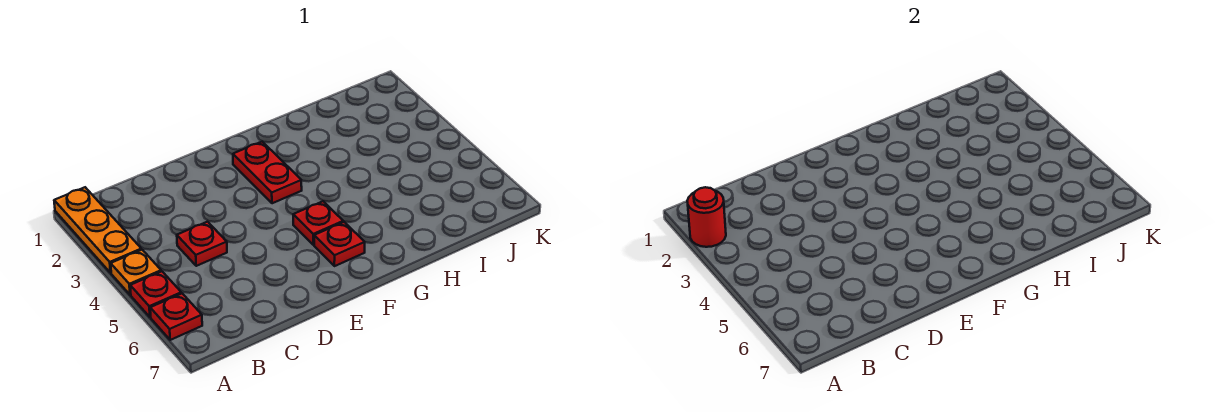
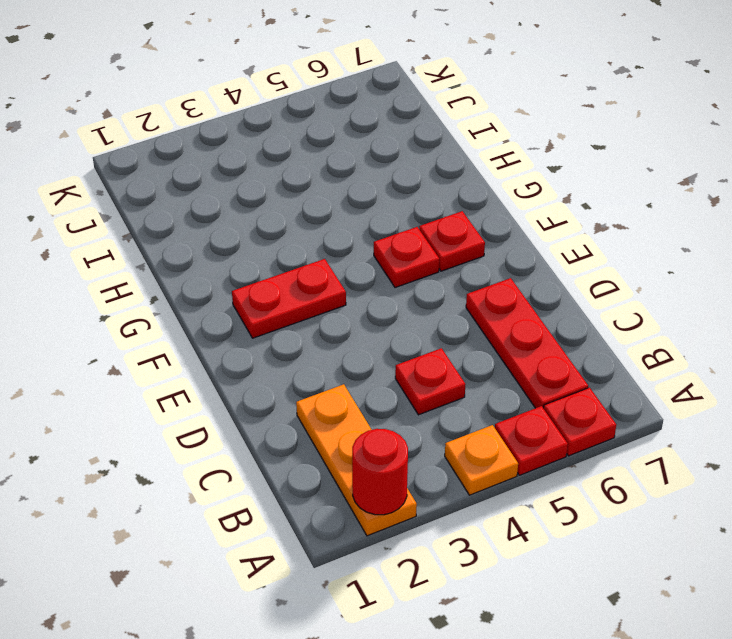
orange plate A1:A3 level 1 -> orange plate A2:C2 level 1
none -> red plate B6:D6 level 1

